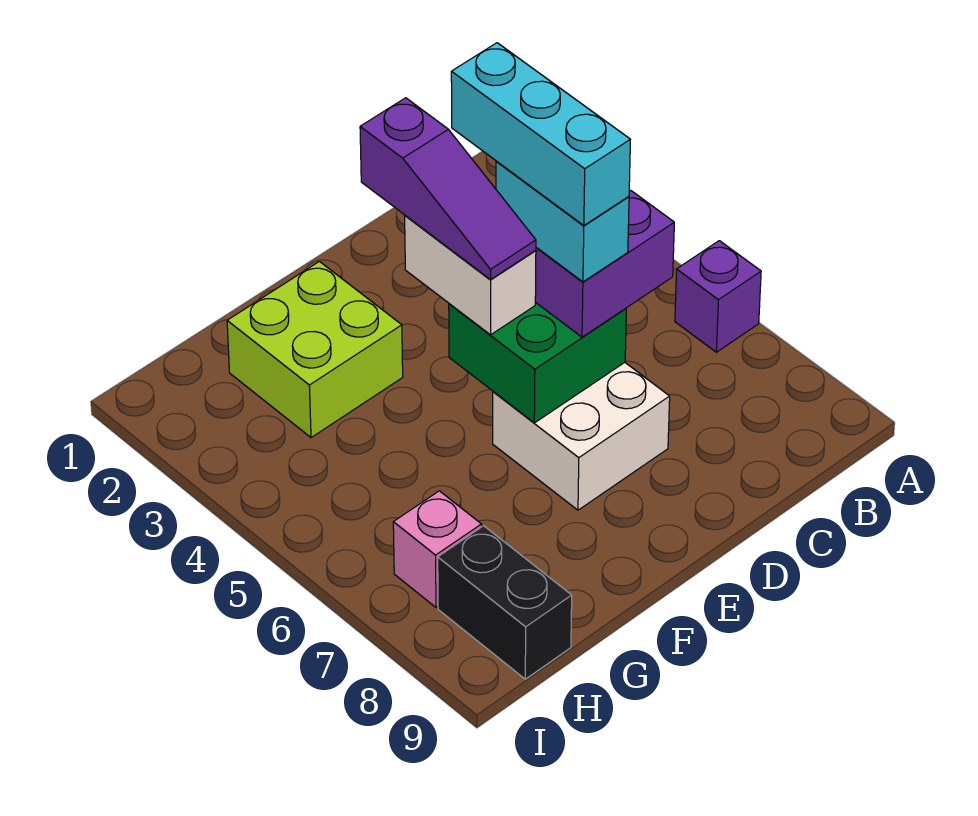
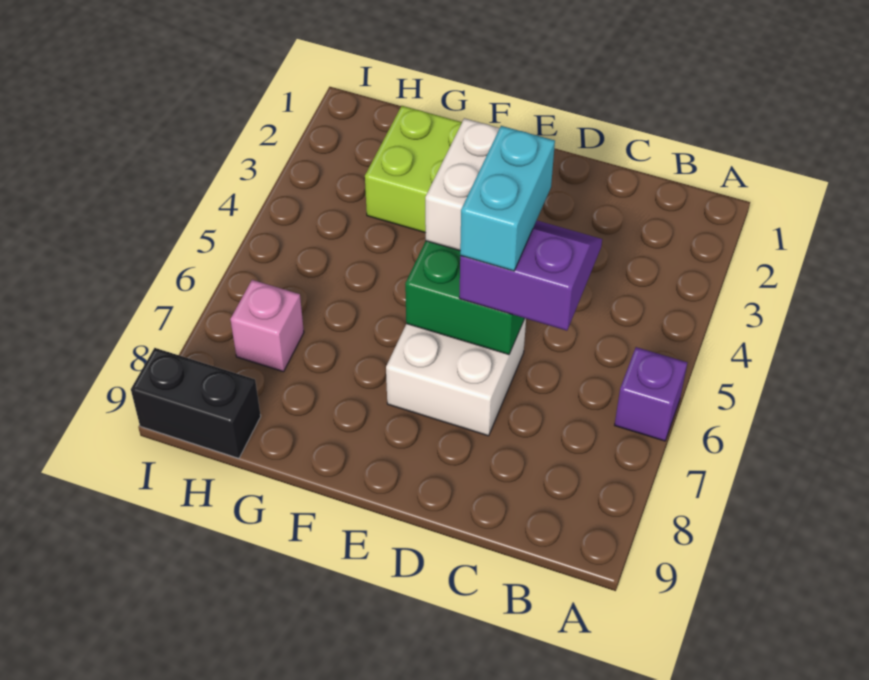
cyan brick D4:D6 level 5 -> none
purple slope E3:E5 level 4 top 3 -> none
black brick H8:H9 level 1 -> black brick H9:I9 level 1

